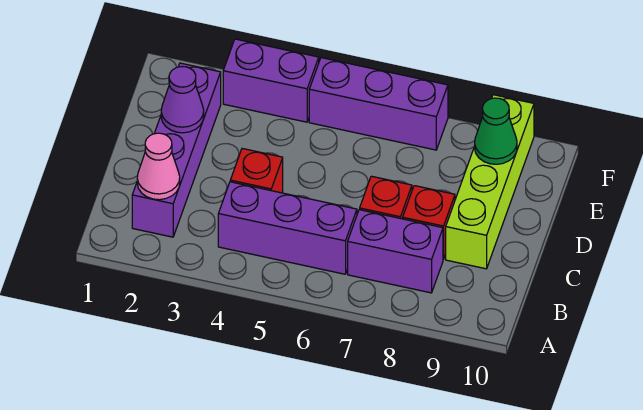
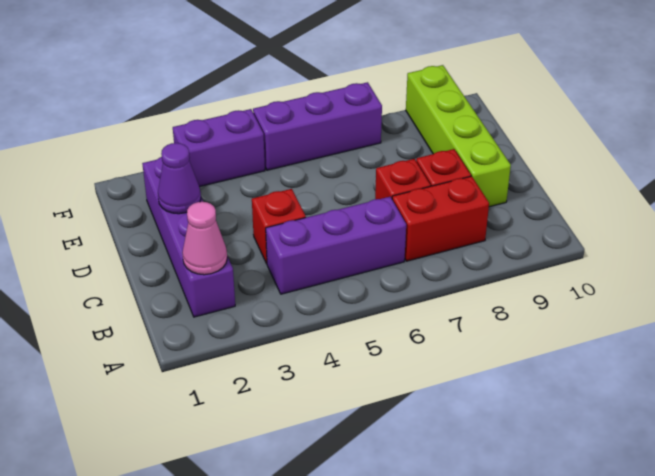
purple brick B7:B8 level 1 -> red brick B7:B8 level 1
green cone E9 level 2 -> none

